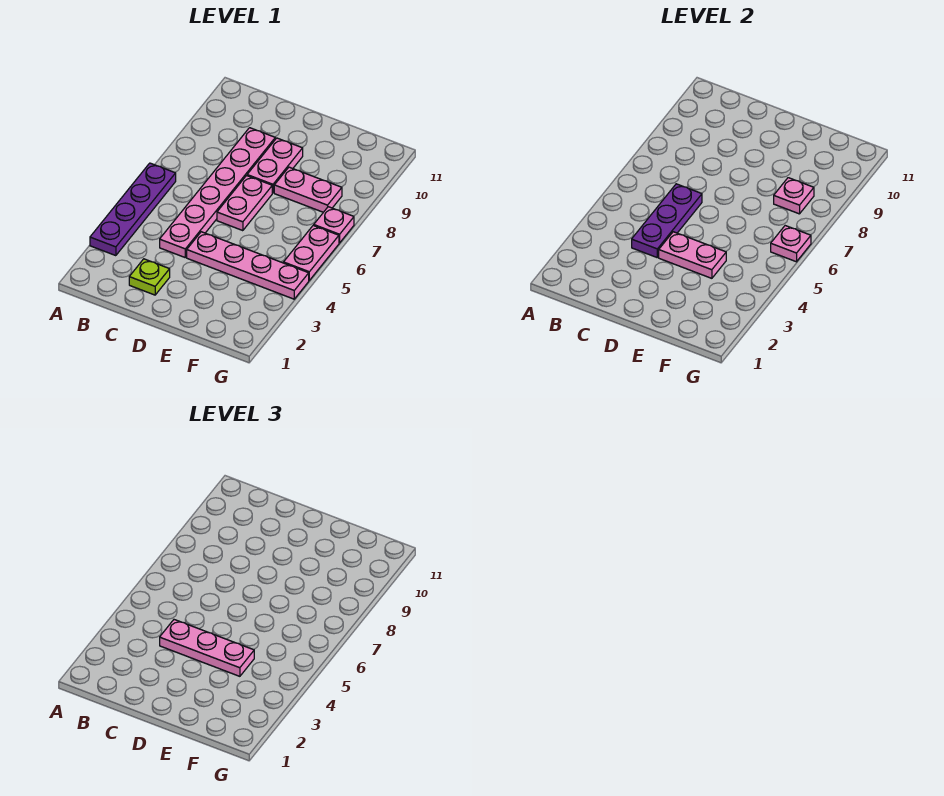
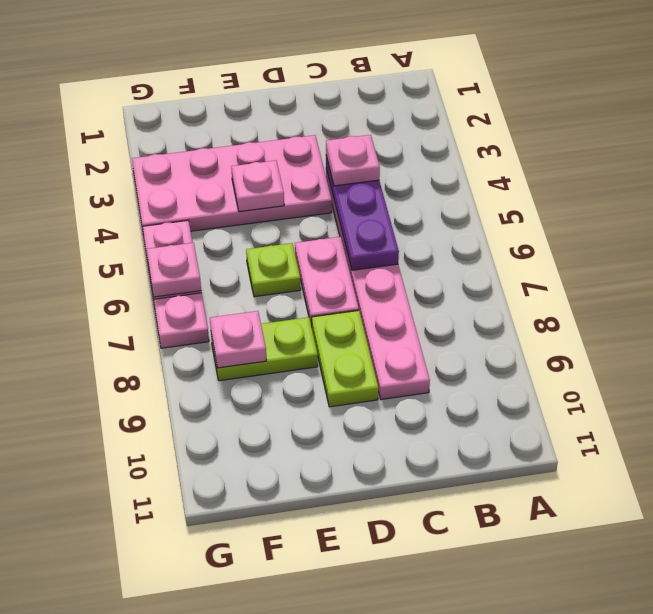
purple plate A3:A6 level 1 -> none
lime plate C2 level 1 -> lime plate E6 level 1
pink plate C4:E4 level 3 -> pink plate C4 level 3
pink plate D4:G4 level 1 -> pink plate D3:G4 level 1
pink plate D4:E4 level 2 -> pink plate E4 level 2
pink plate D8:D9 level 1 -> lime plate D8:D9 level 1
pink plate E8:F8 level 1 -> lime plate E8:F8 level 1

